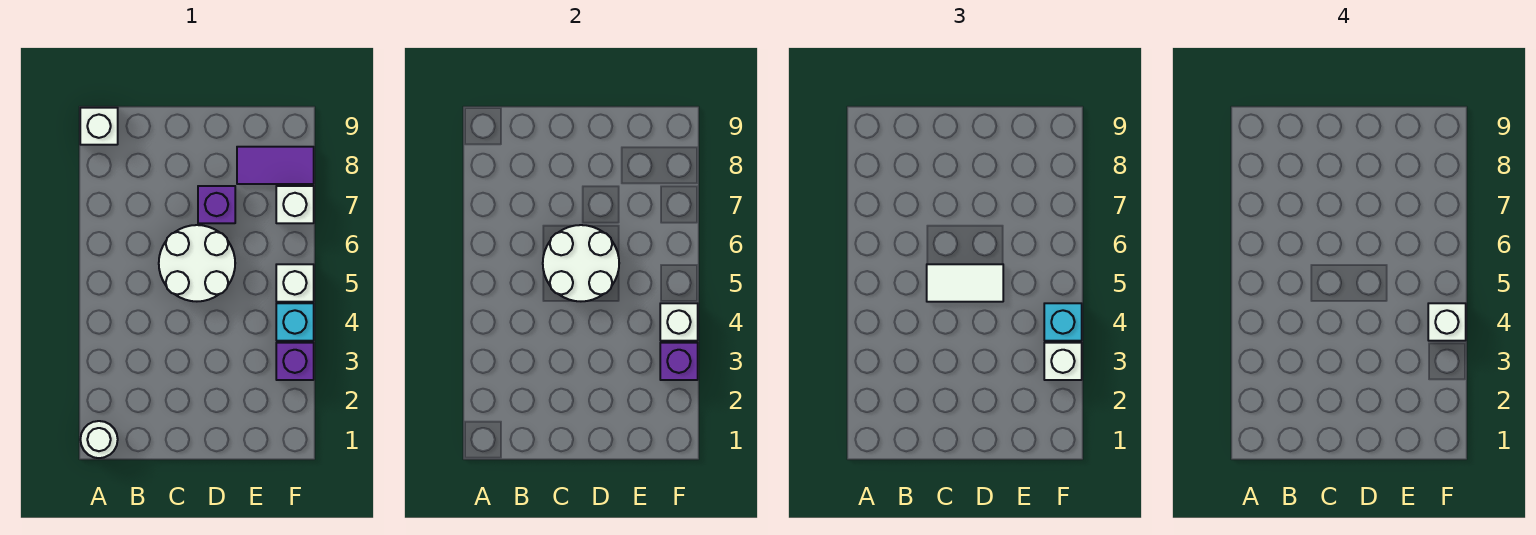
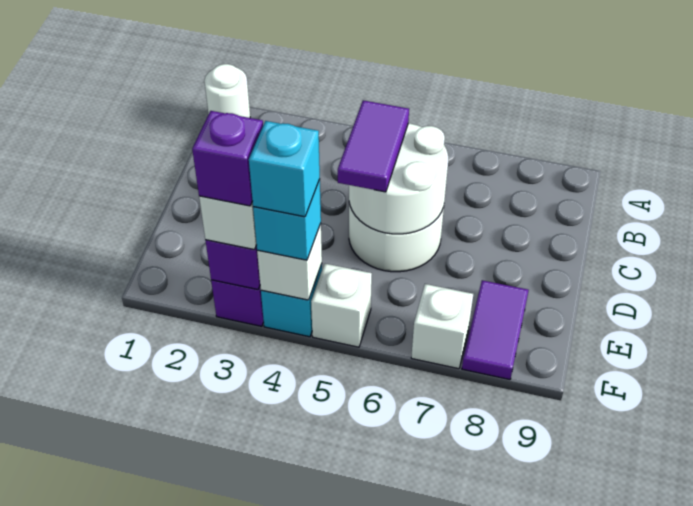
white brick A9 level 1 -> none
white tile C5:D5 level 3 -> purple tile C5:D5 level 3
purple brick D7 level 1 -> purple brick F3 level 4
white brick F4 level 4 -> cyan brick F4 level 4

